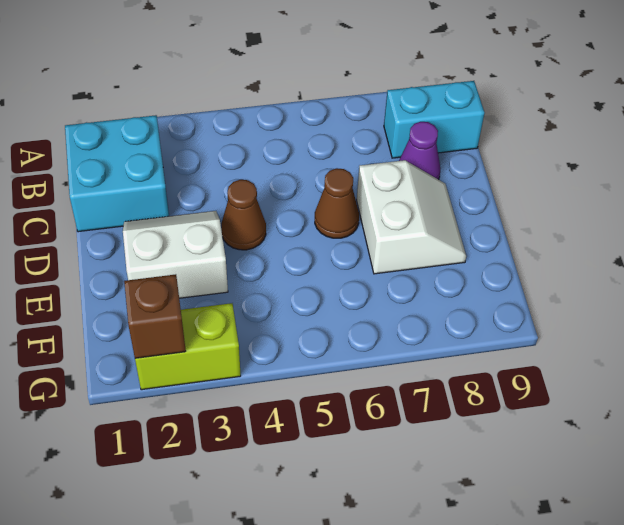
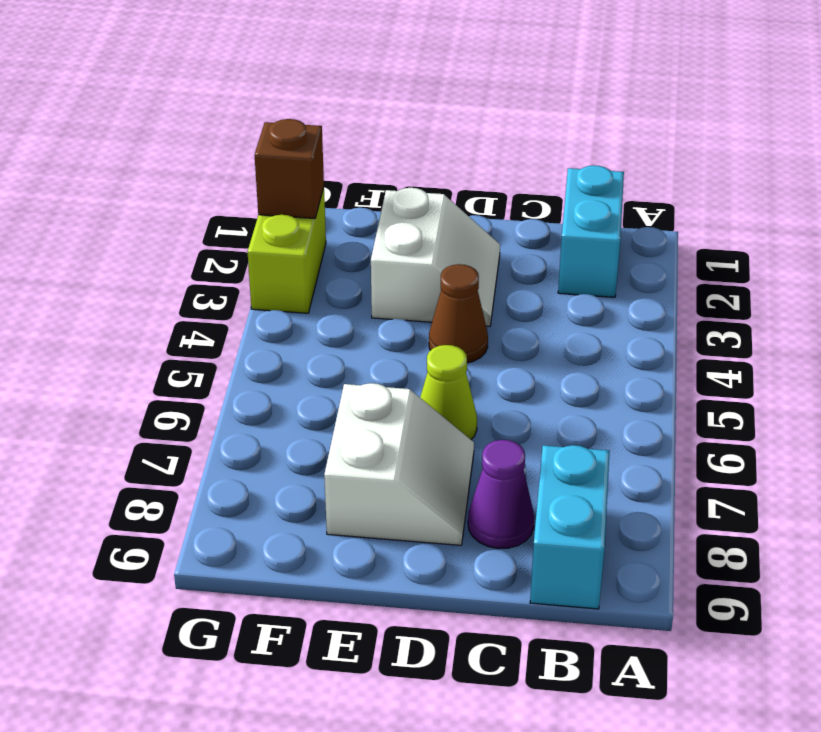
cyan brick B1:C2 level 1 -> cyan brick B1:B2 level 1
brown cone D6 level 1 -> lime cone D6 level 1
white slope D7:E8 level 1 top 7 -> white slope D7:E8 level 1 top E

